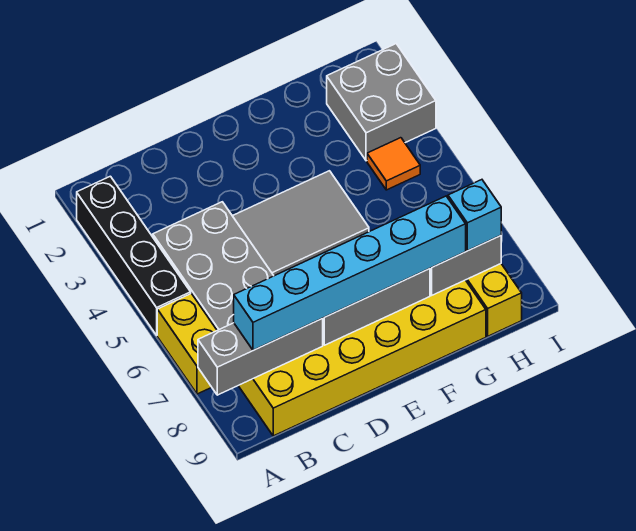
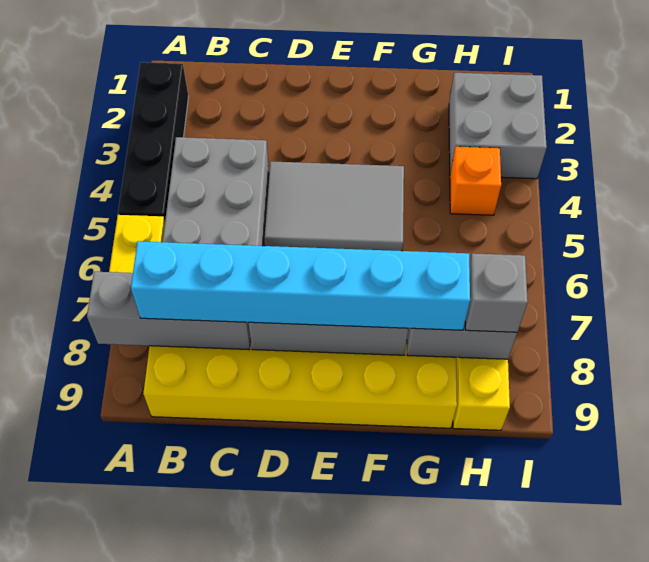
orange tile H4 level 1 -> orange brick H4 level 1
cyan brick H8 level 3 -> grey brick H8 level 3

